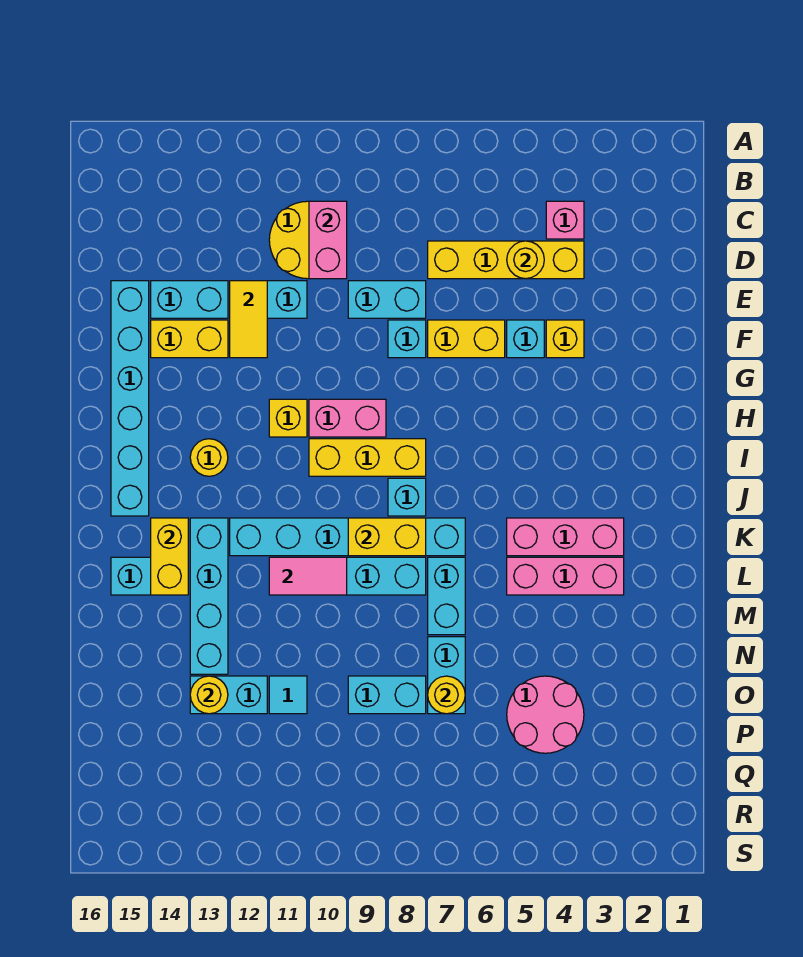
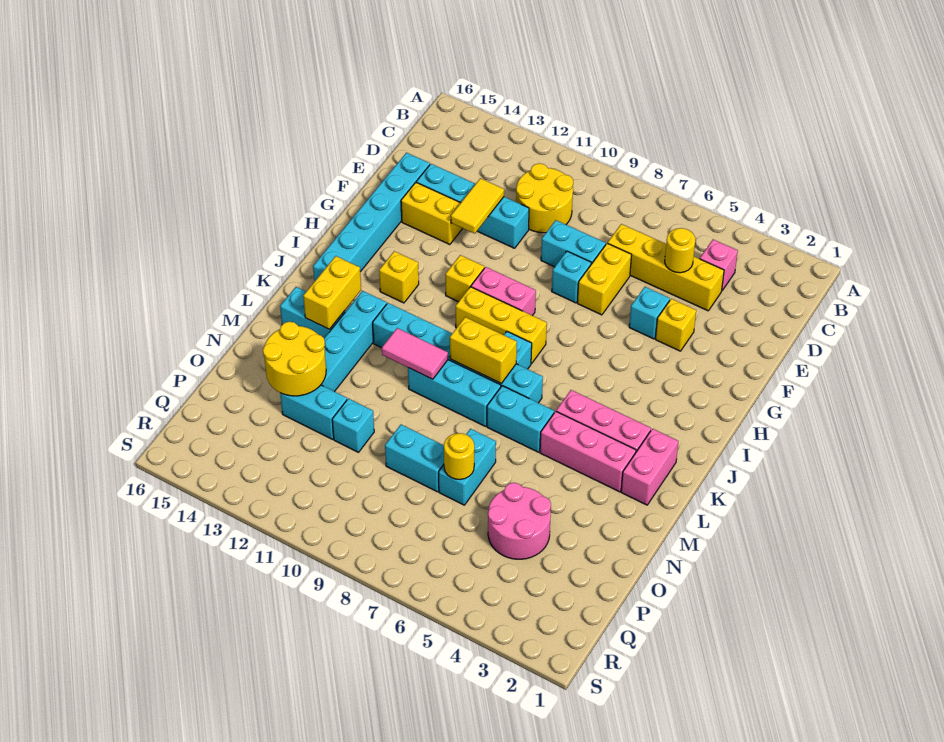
pink brick C10:D10 level 2 -> pink brick K2:L2 level 1
yellow brick F6:F7 level 1 -> yellow brick E7:F7 level 1
yellow round brick I13 level 1 -> yellow brick I13 level 1
cyan brick L7:M7 level 1 -> cyan brick L6:L7 level 1
cyan tile O11 level 1 -> cyan brick O11 level 1
yellow round brick O13 level 2 -> yellow round brick N13:O14 level 2

